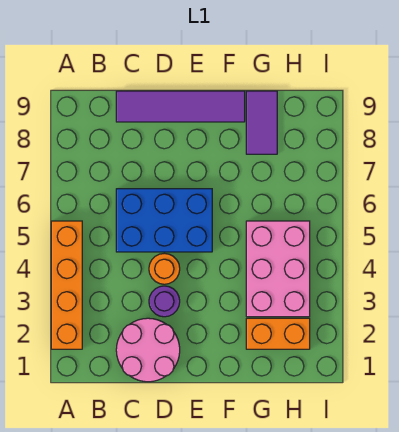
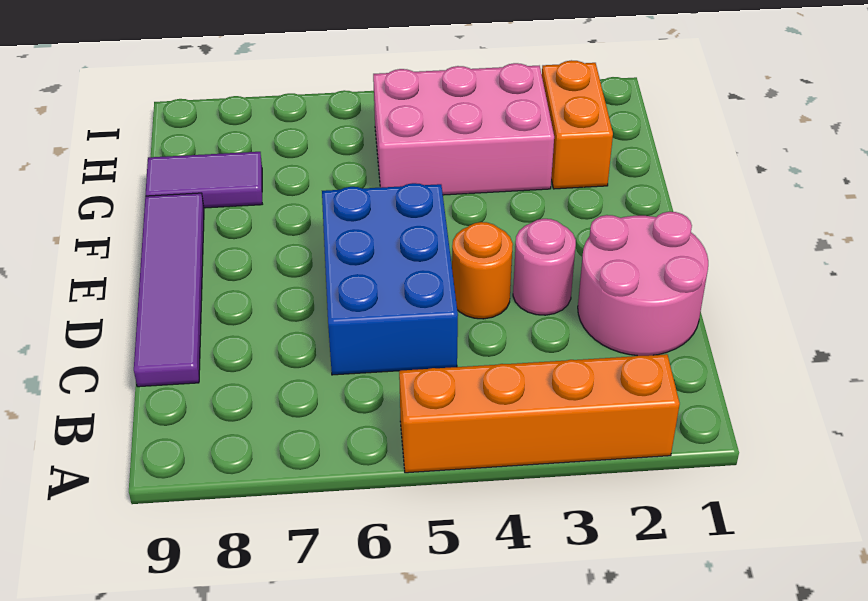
purple round brick D3 level 1 -> pink round brick D3 level 1

